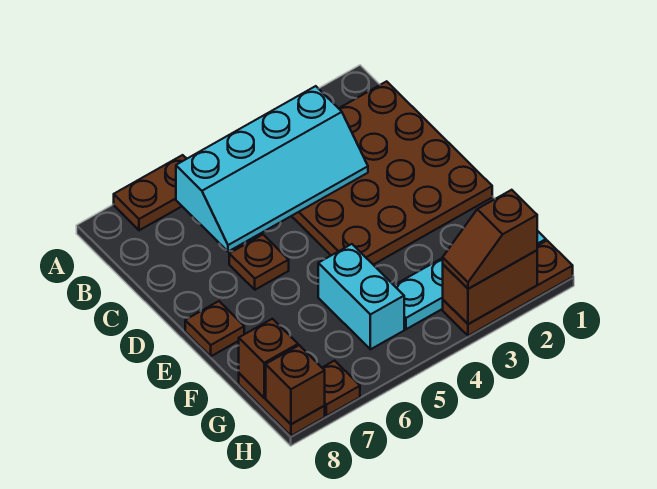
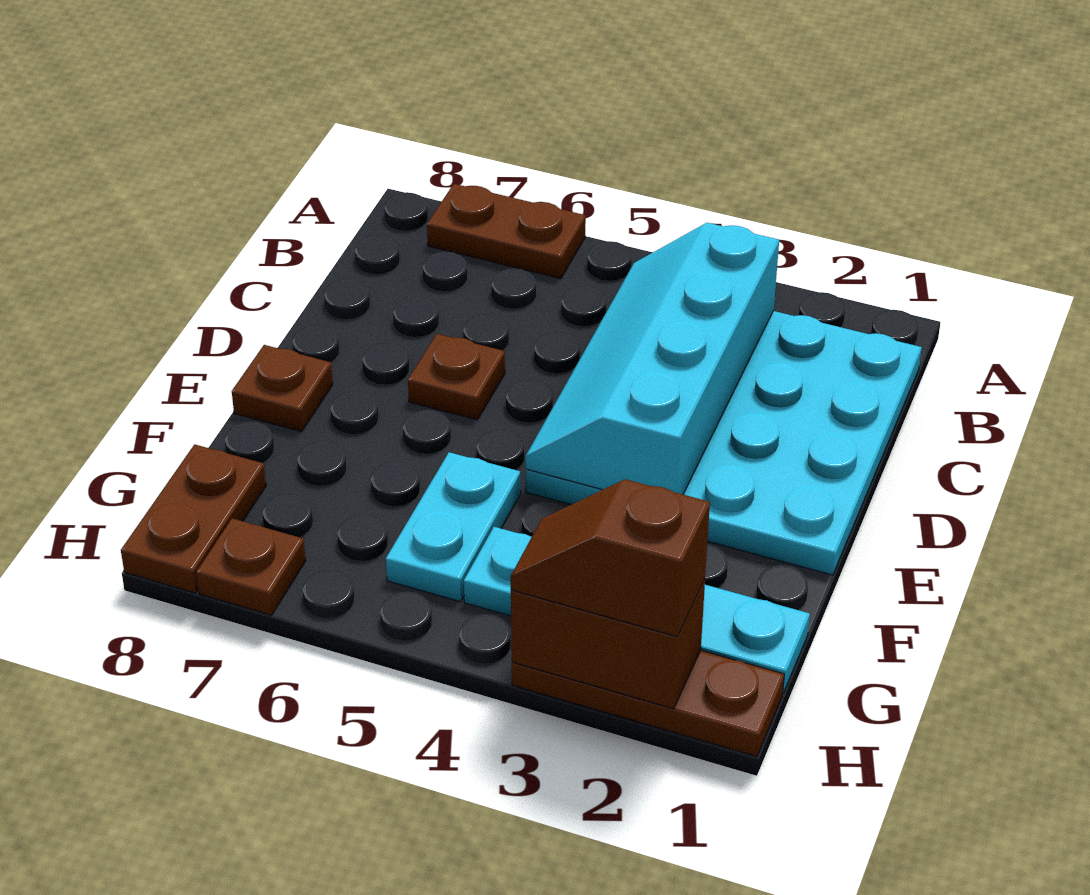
brown plate B1:E4 level 1 -> cyan plate B1:E4 level 1
cyan slope B3:C6 level 2 top B -> cyan slope B3:E4 level 2 top 3
cyan brick F5:G5 level 1 -> cyan plate F5:G5 level 1
brown brick G8 level 2 -> none
brown brick H8 level 2 -> none

